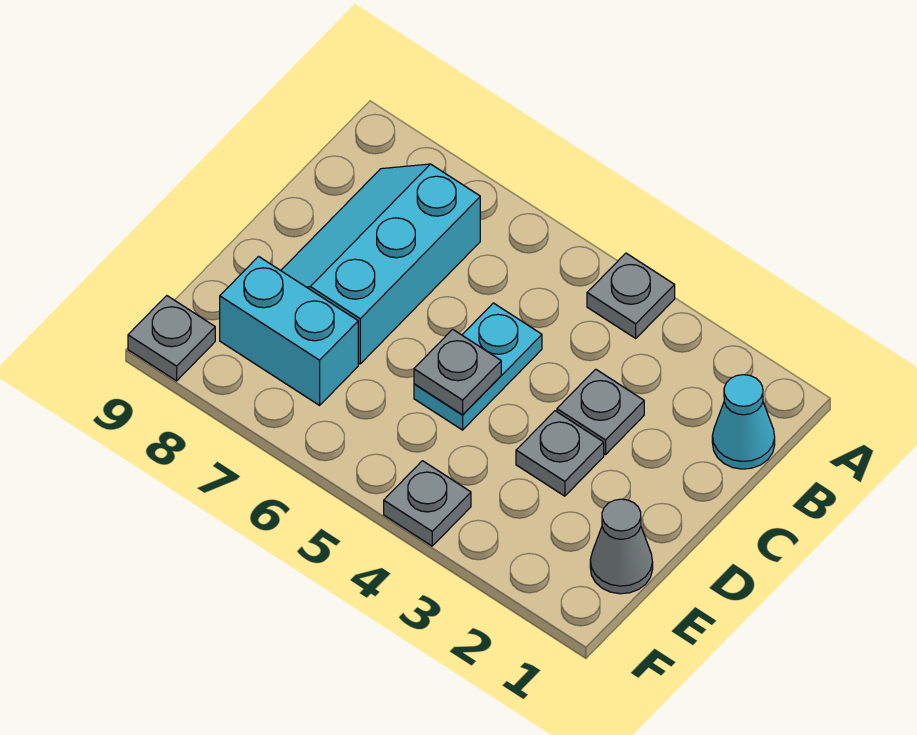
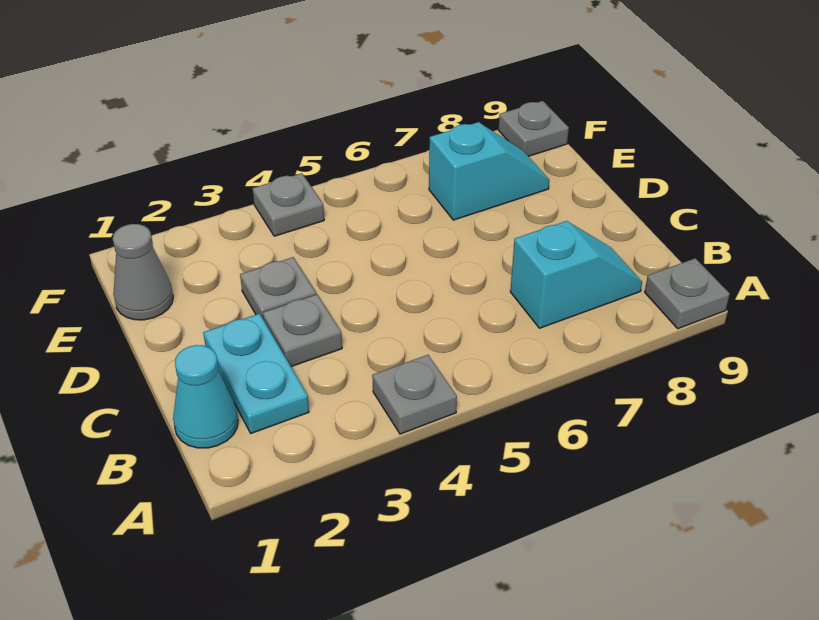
cyan slope B7:D8 level 1 top 7 -> cyan slope B7:B8 level 1 top 7
cyan plate C5:D5 level 1 -> cyan plate B2:C2 level 1
grey plate D5 level 2 -> grey plate A9 level 1
cyan brick E7:E8 level 1 -> cyan slope E7:E8 level 1 top 7

